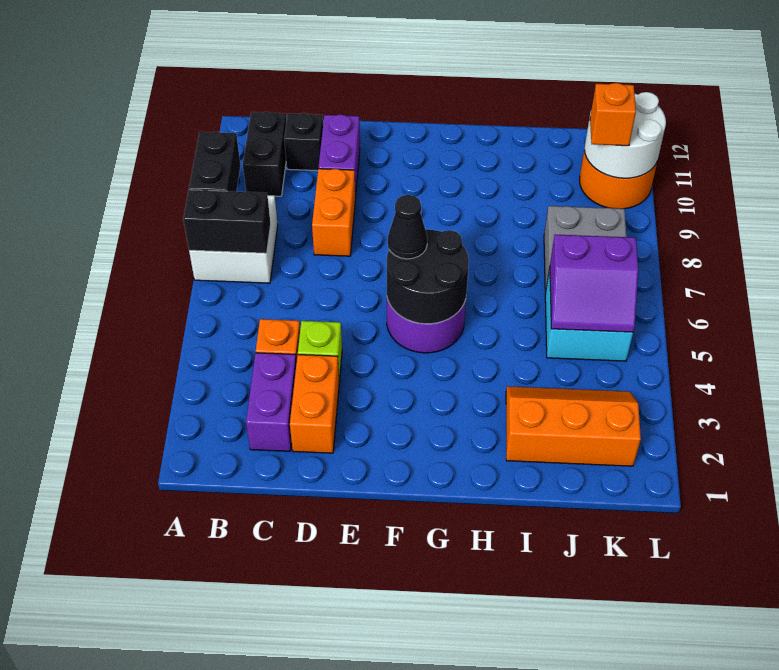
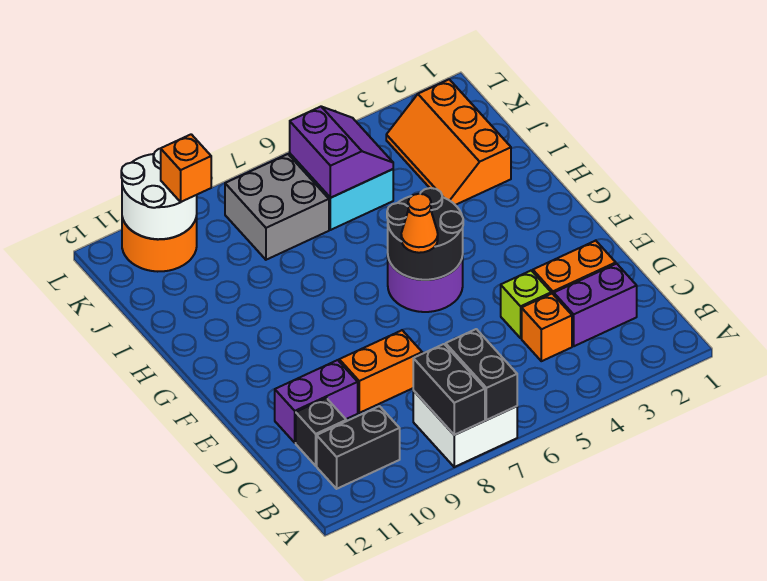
black brick A8:A9 level 2 -> black brick A8:B8 level 2
black cone F6 level 3 -> orange cone F6 level 3

